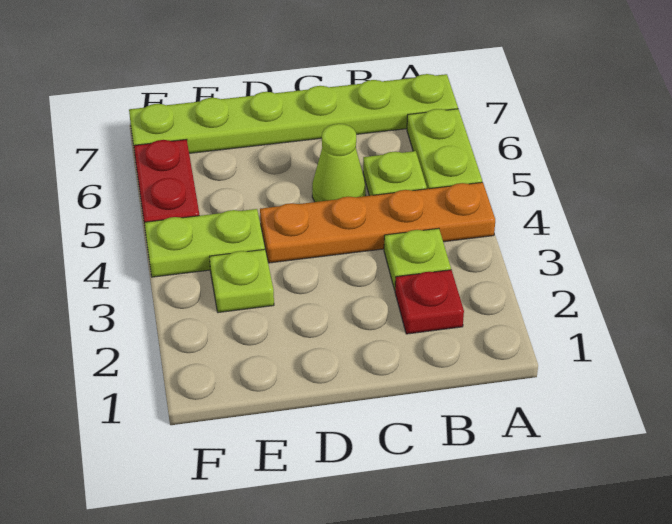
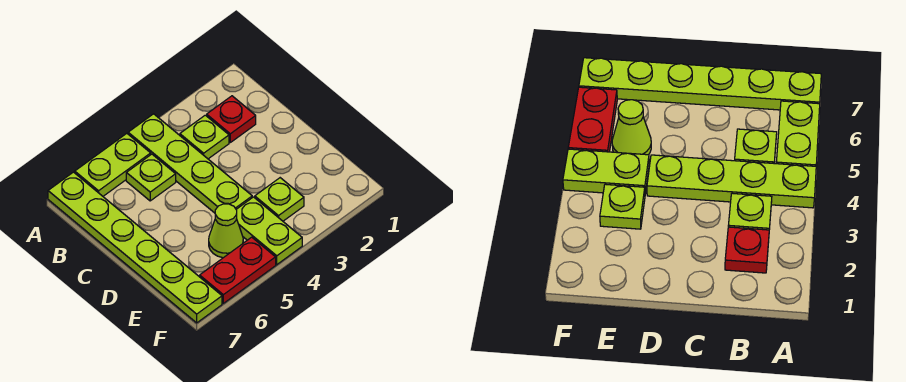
orange plate A4:D4 level 1 -> lime plate A4:D4 level 1
lime cone C5 level 1 -> lime cone E5 level 1

